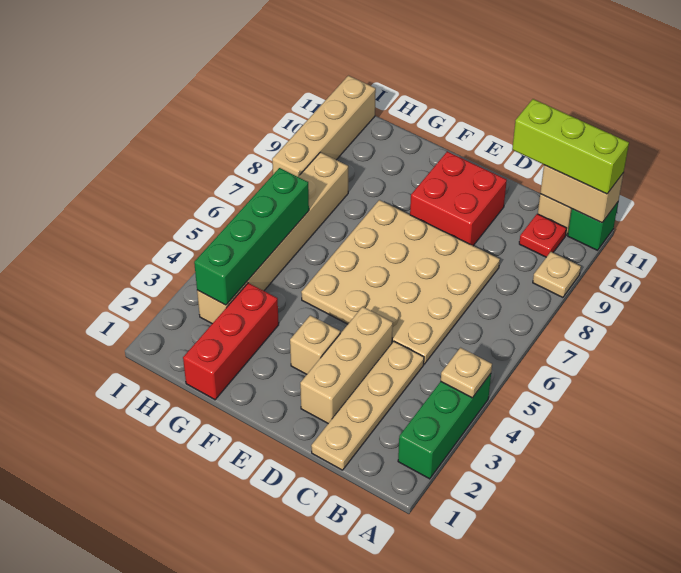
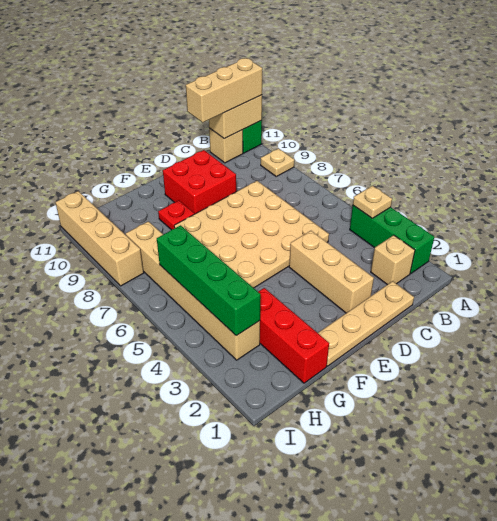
lime brick A11:C11 level 3 -> tan brick A11:C11 level 3
red plate B10 level 1 -> red plate F9 level 1
tan plate C1:C4 level 1 -> tan plate C1:F1 level 1
tan brick E3 level 1 -> tan brick B2 level 1

